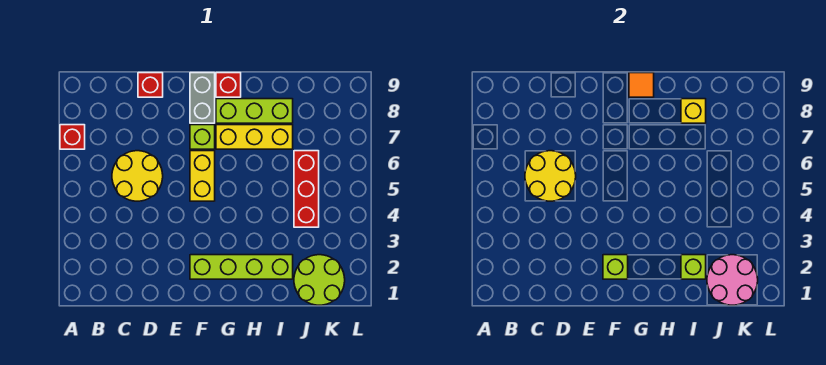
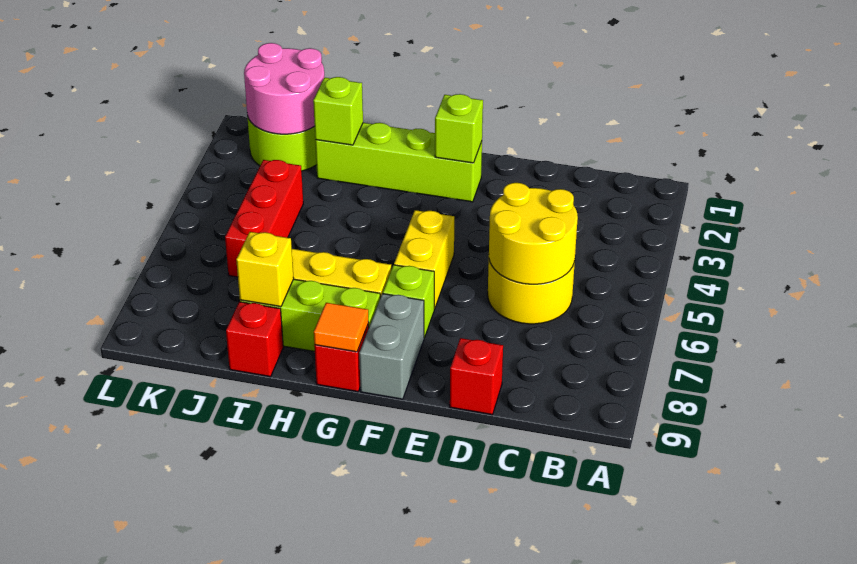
red brick A7 level 1 -> red brick I9 level 1

